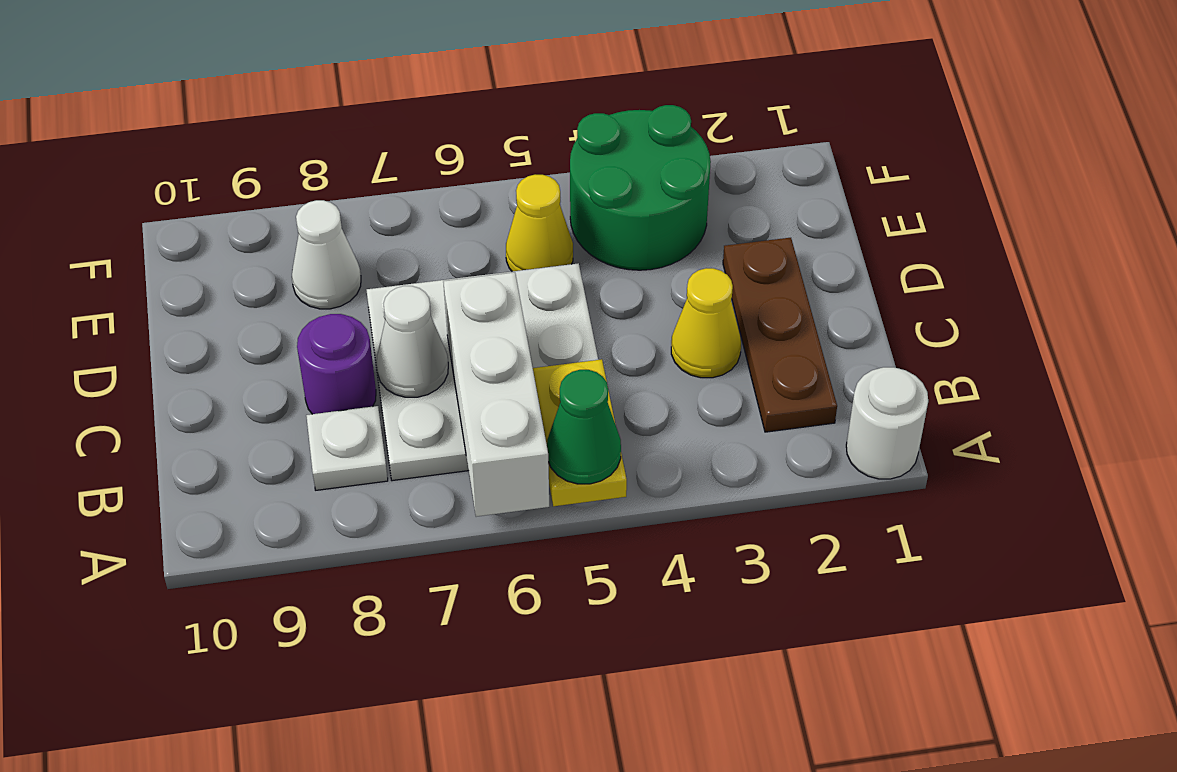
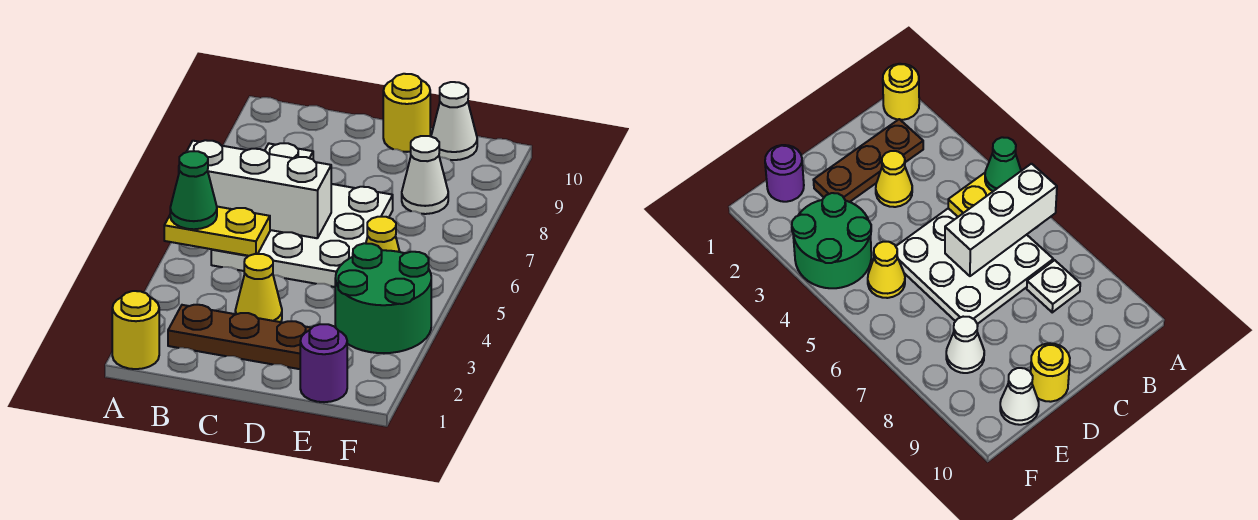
white round brick A1 level 1 -> yellow round brick A1 level 1
white cone C7 level 2 -> white cone E10 level 1
purple round brick C8 level 1 -> purple round brick E1 level 1
none -> yellow round brick D10 level 1

